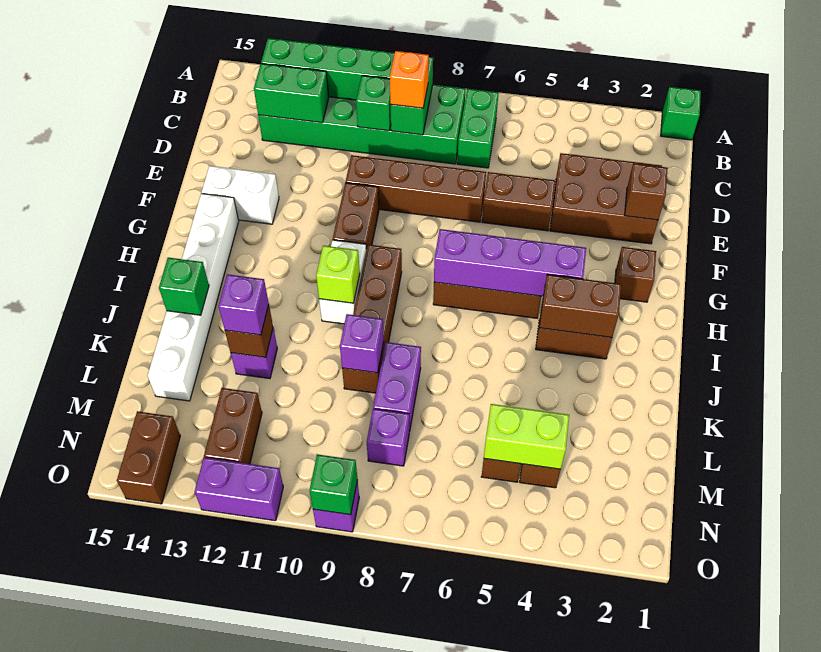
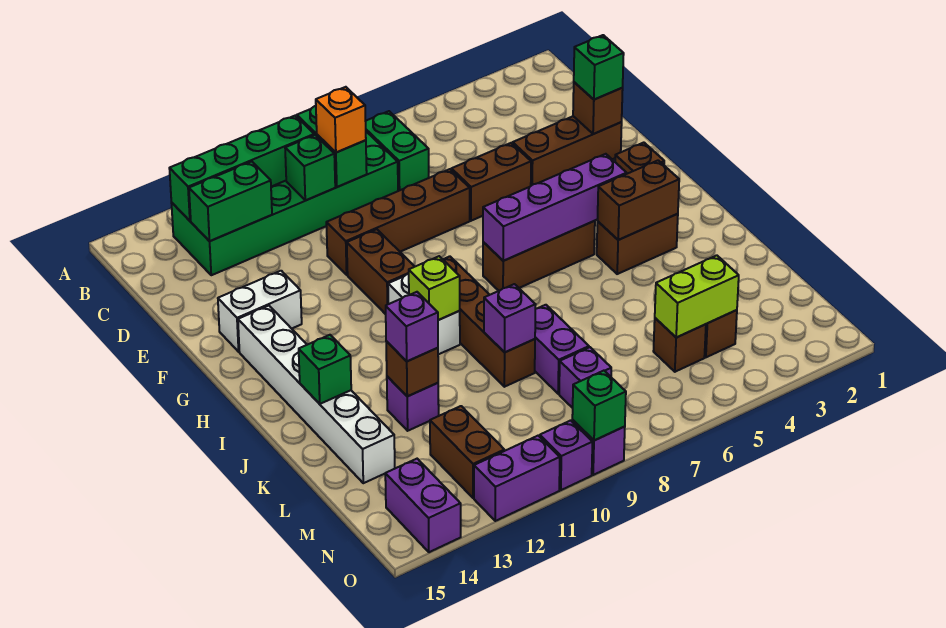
green brick A1 level 1 -> green brick E2 level 3
brown brick D2:E4 level 1 -> brown brick E2:E4 level 1
brown brick N14:O14 level 1 -> purple brick N14:O14 level 1
none -> purple brick O10 level 1

